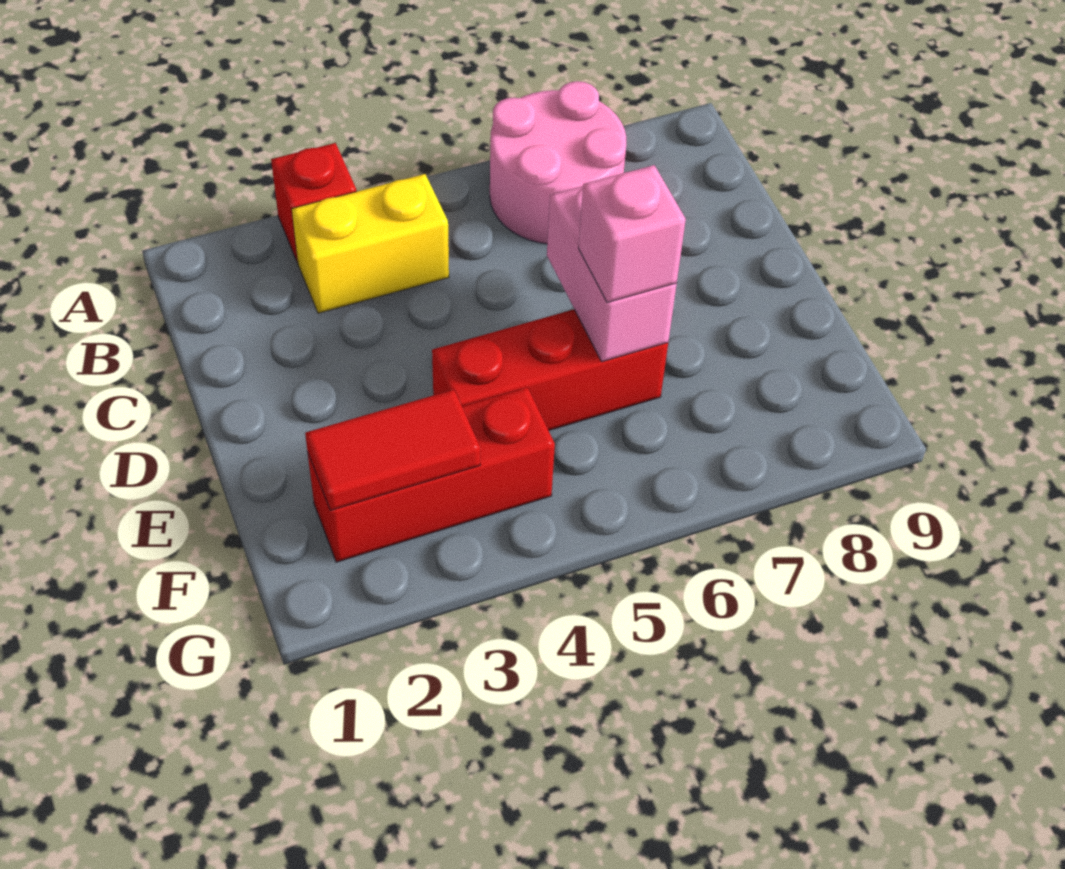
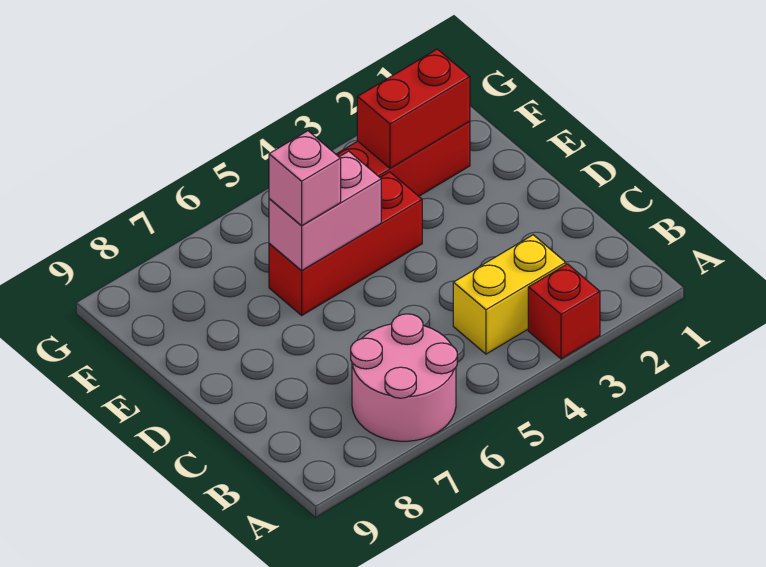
pink brick D6:E6 level 2 -> pink brick E5:E6 level 2
red tile F2:F3 level 2 -> red brick F2:F3 level 2

